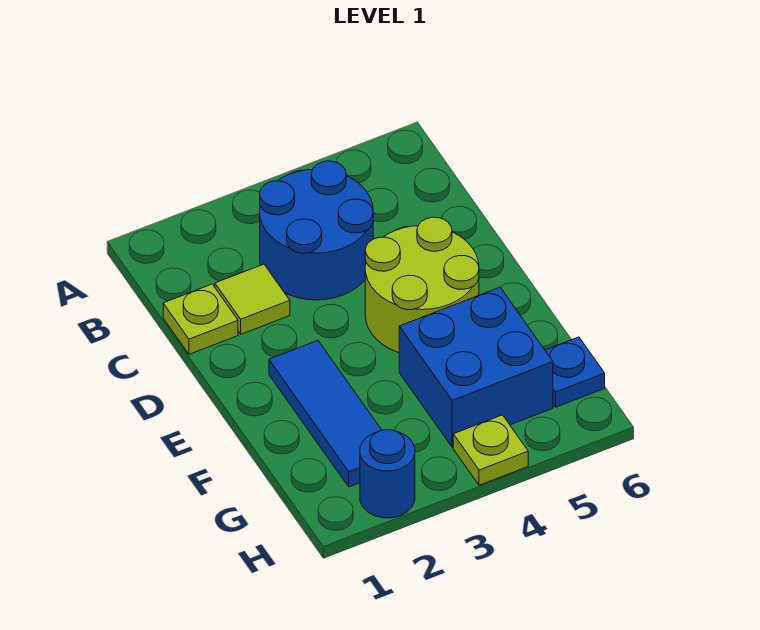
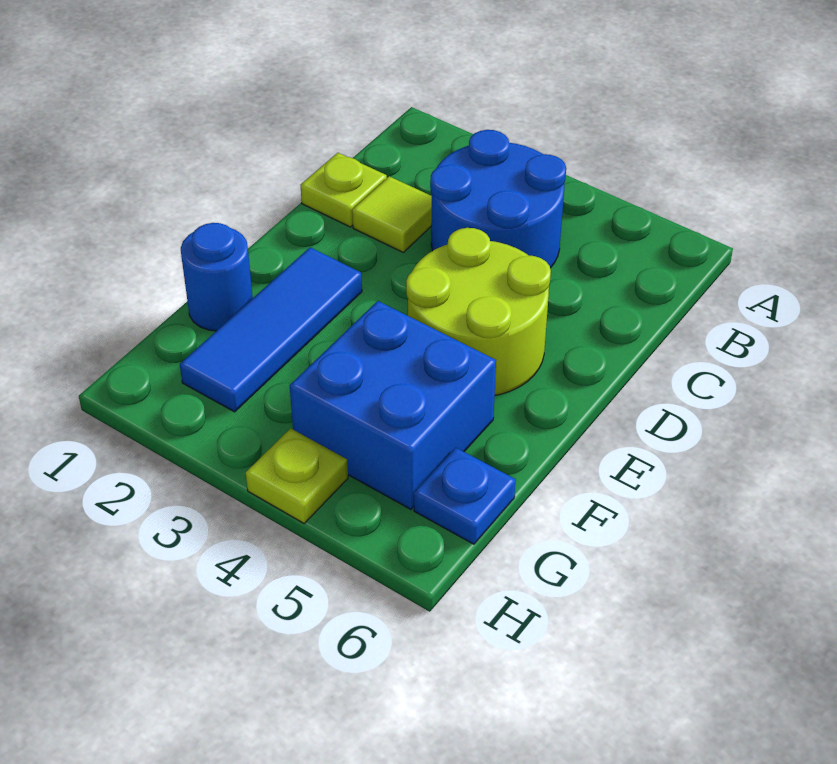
blue round brick H2 level 1 -> blue round brick F1 level 1

